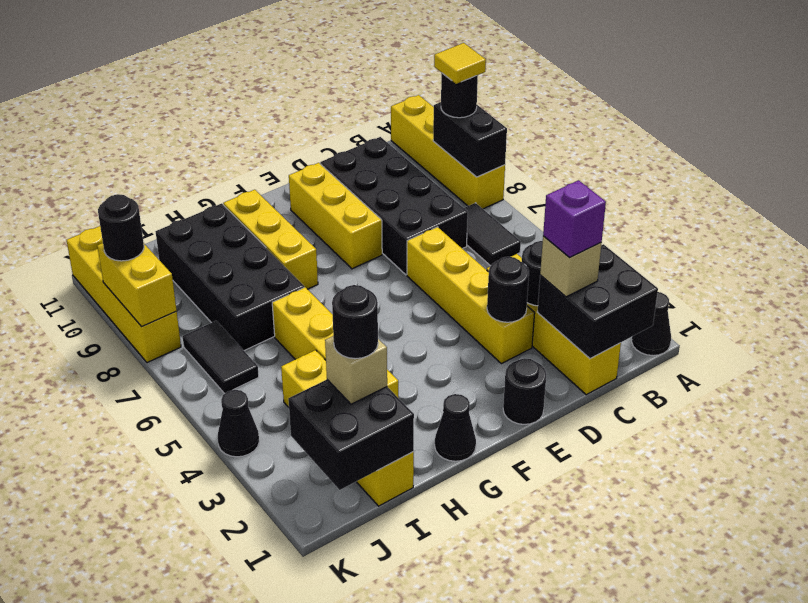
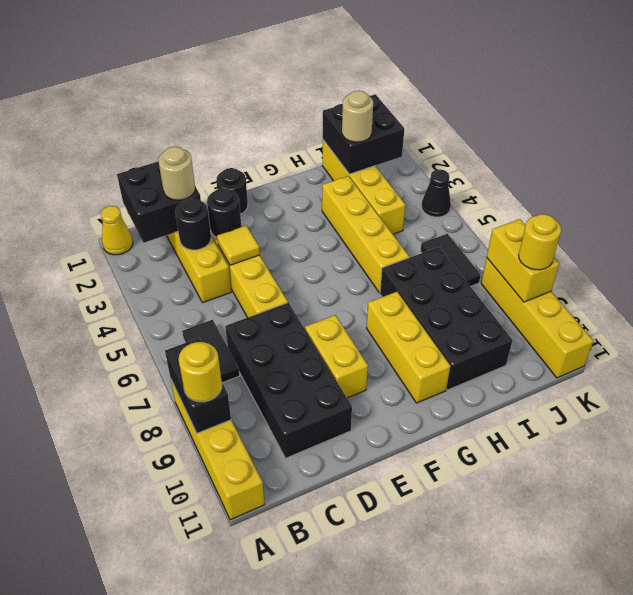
black cone A1 level 1 -> yellow cone A1 level 1
black round brick A9 level 3 -> yellow round brick A9 level 3
yellow tile A9 level 4 -> yellow tile D4 level 2
tan brick C2 level 3 -> tan round brick C2 level 3
purple brick C2 level 4 -> none
yellow brick E8:E10 level 1 -> yellow brick E8:E9 level 1
black cone G1 level 1 -> none
tan brick I2 level 3 -> tan round brick I2 level 3
black round brick I2 level 4 -> none
black round brick K9 level 3 -> yellow round brick K9 level 3

